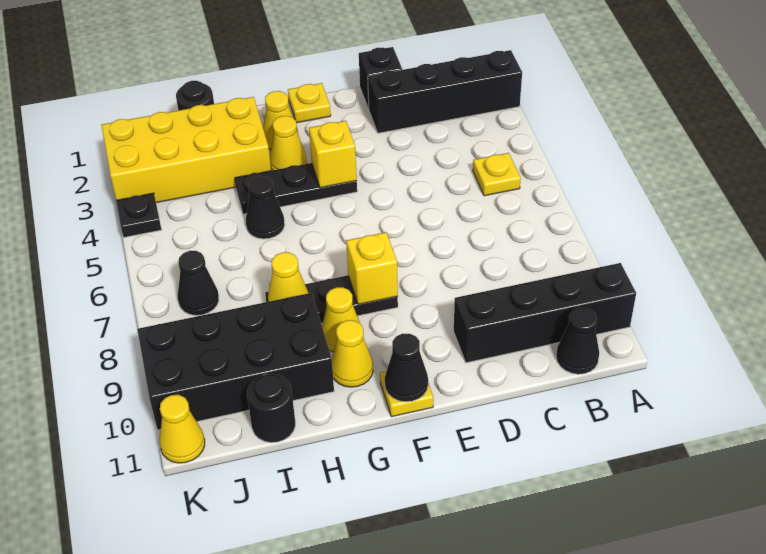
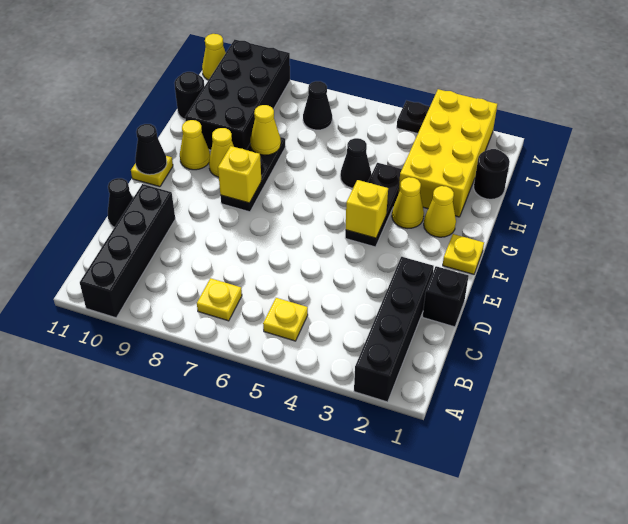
none -> yellow plate B7 level 1
black cone B11 level 1 -> black cone D11 level 1

